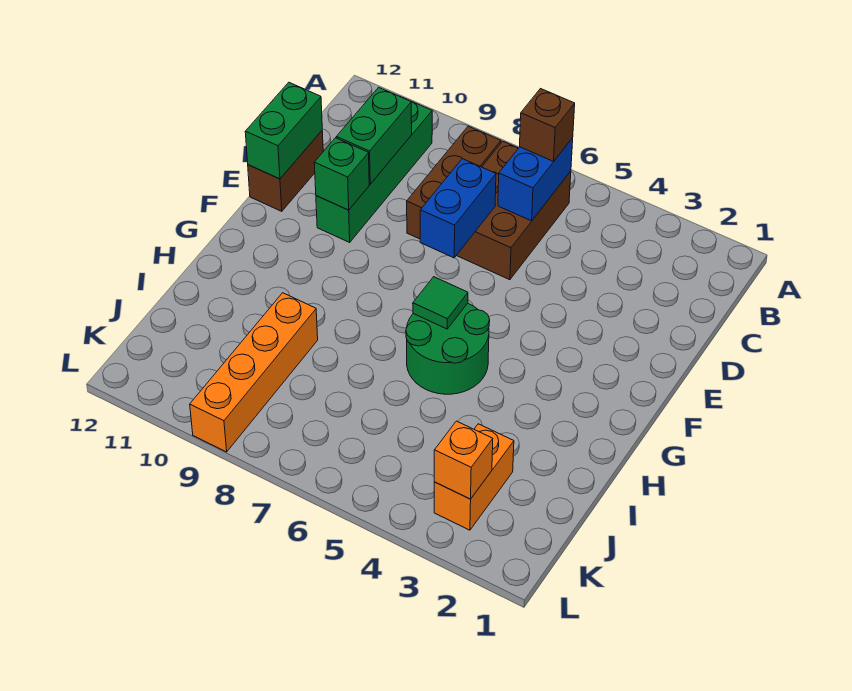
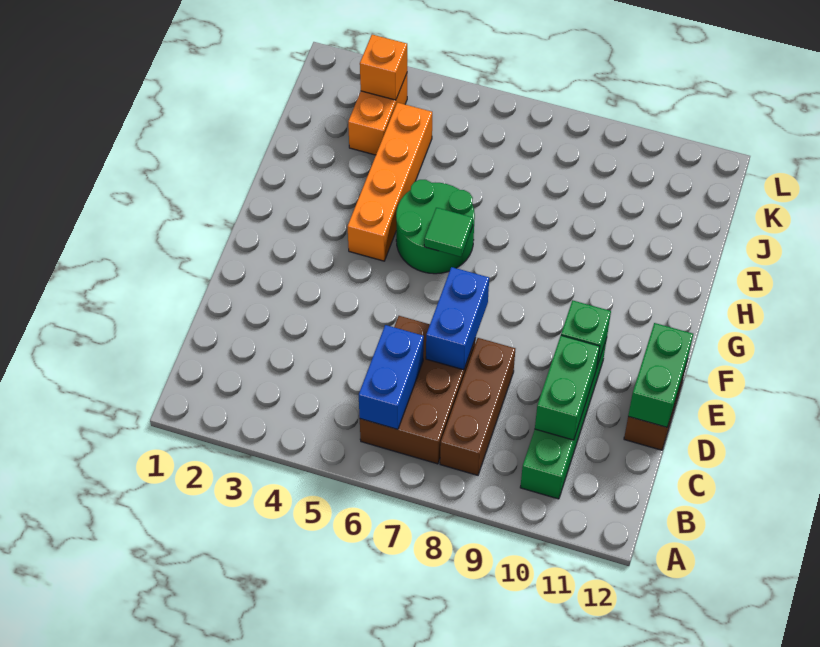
brown brick B6 level 3 -> none
orange brick I9:L9 level 1 -> orange brick G4:J4 level 1

